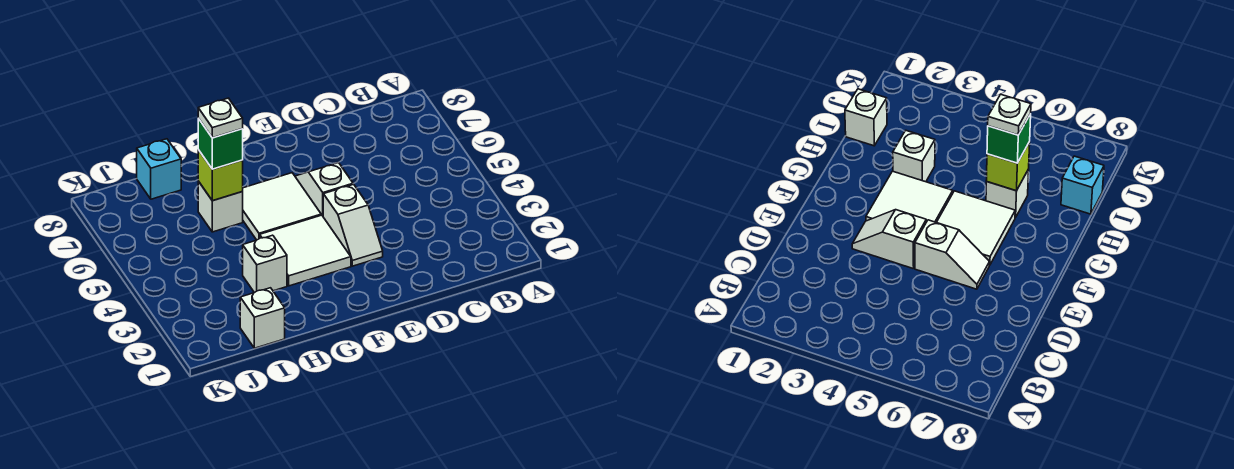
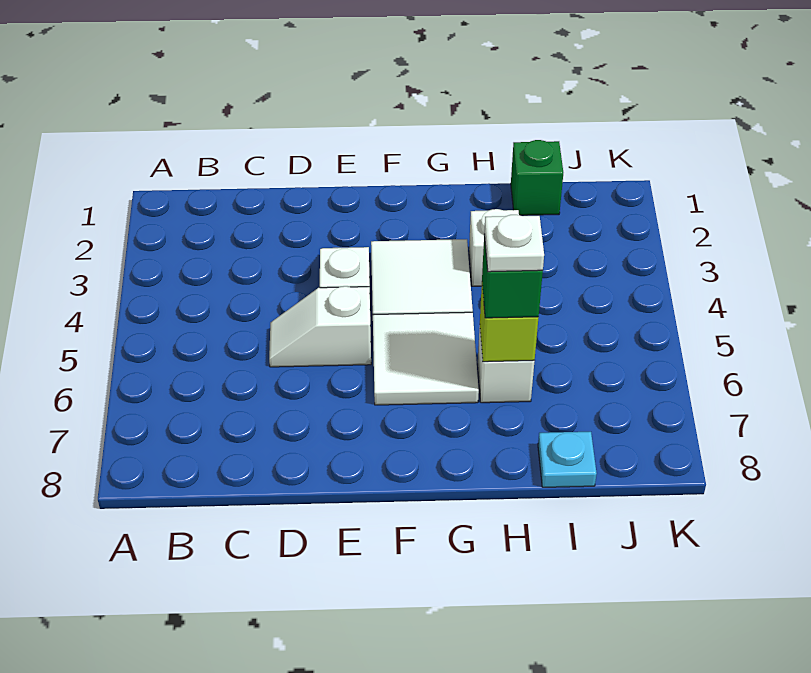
white slope E5:E6 level 1 top 5 -> white slope D5:E5 level 1 top E
white brick I1 level 1 -> green brick I1 level 1
cyan brick I8 level 1 -> cyan plate I8 level 1

